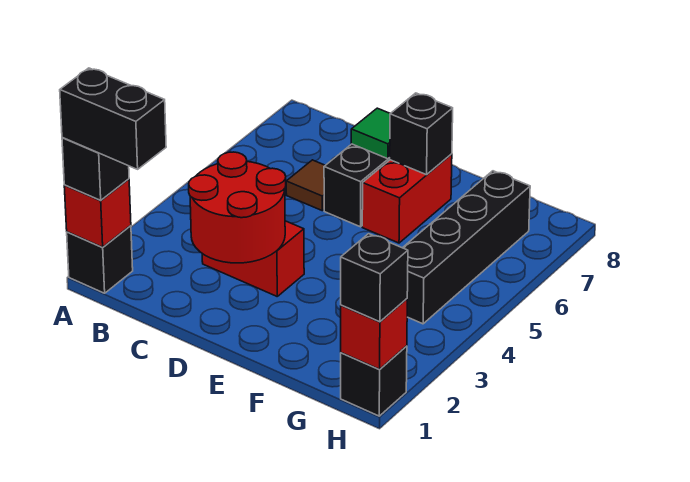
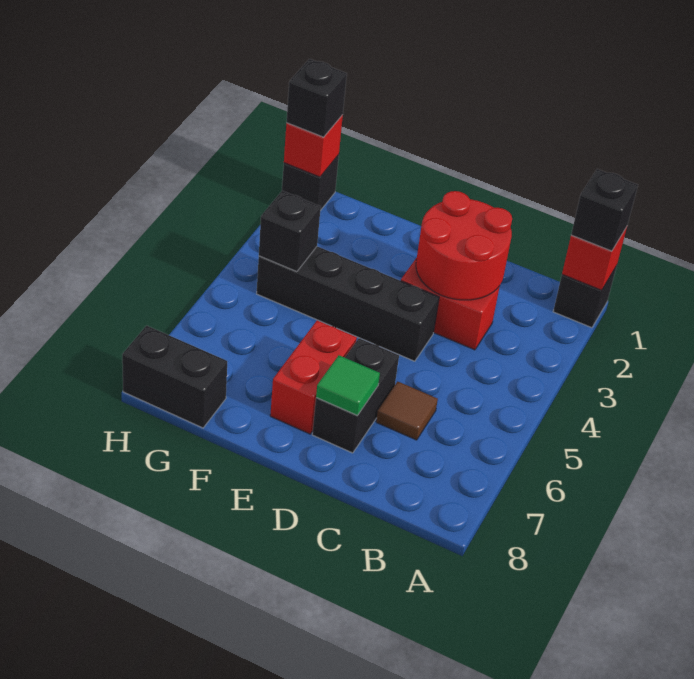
black brick A1:B1 level 4 -> black brick G8:H8 level 1
black brick E7 level 2 -> black brick G4 level 2
black brick G4:G7 level 1 -> black brick D4:G4 level 1

